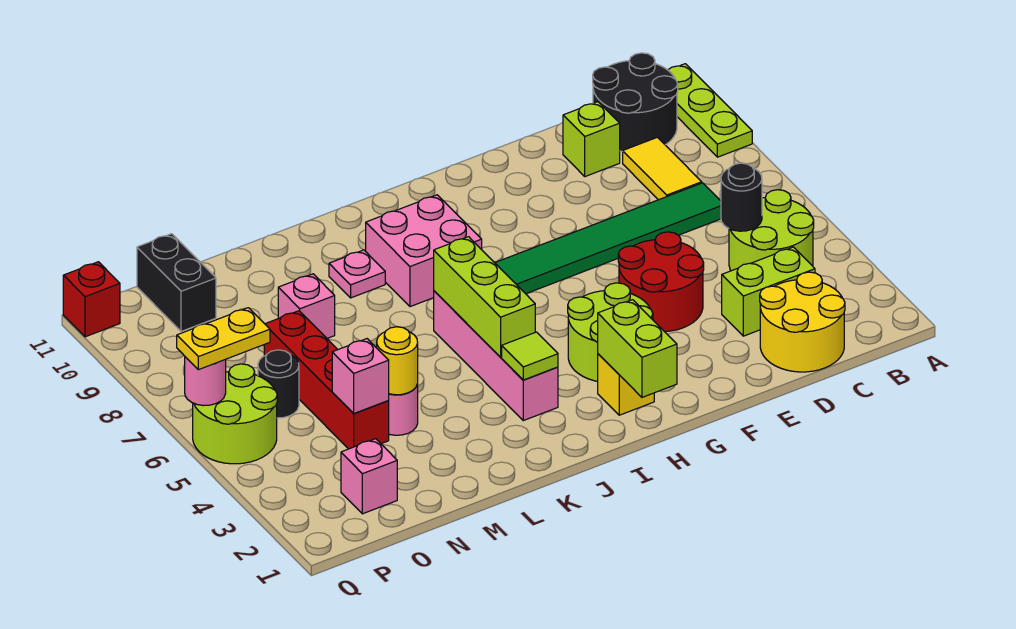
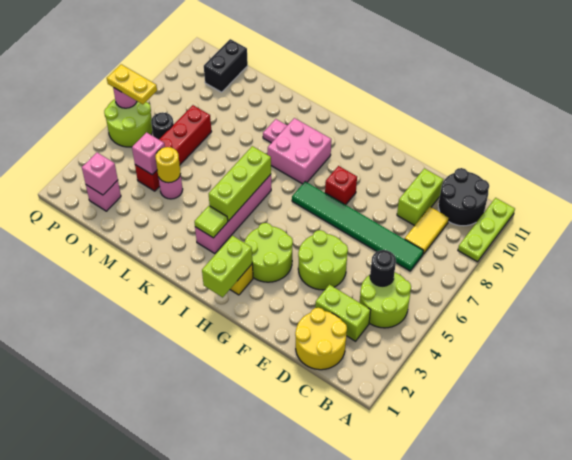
lime brick D10 level 1 -> lime brick D9:D10 level 1
red round brick E4:F5 level 1 -> lime round brick E4:F5 level 1
pink brick M8 level 1 -> pink brick O2 level 2
red brick Q11 level 1 -> red brick G8 level 1

